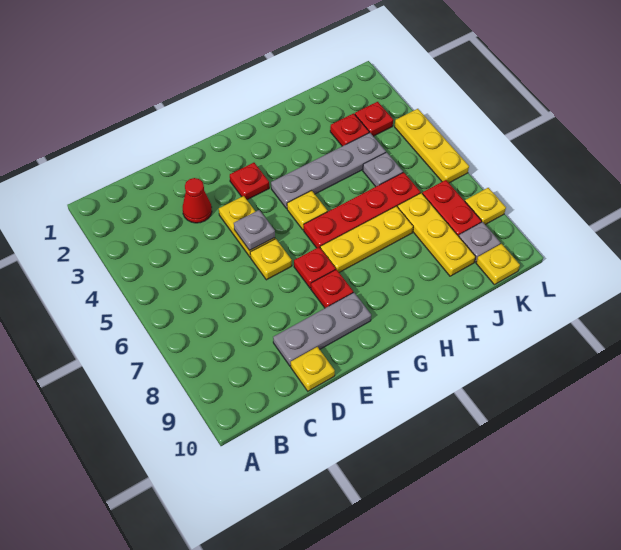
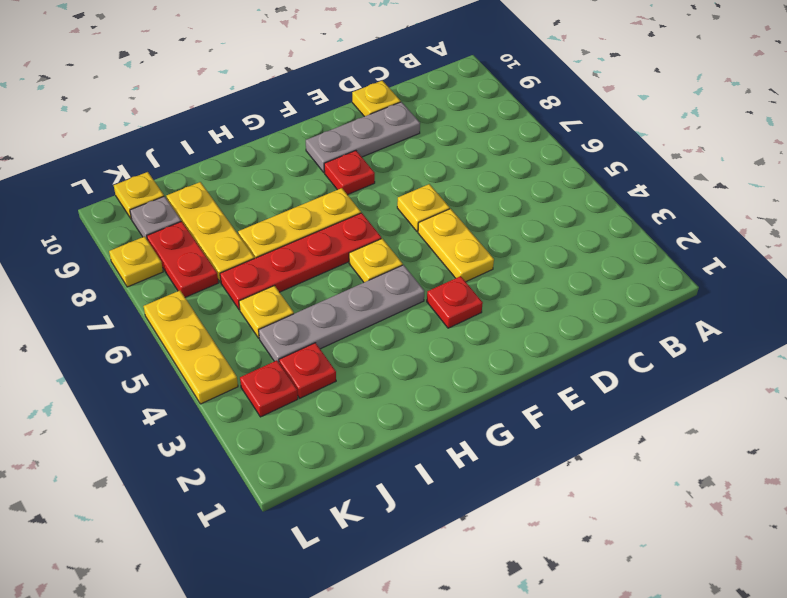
red cone D3 level 1 -> none
grey plate E5 level 2 -> none
red plate F7 level 1 -> none
grey plate J5 level 1 -> yellow plate J5 level 1

